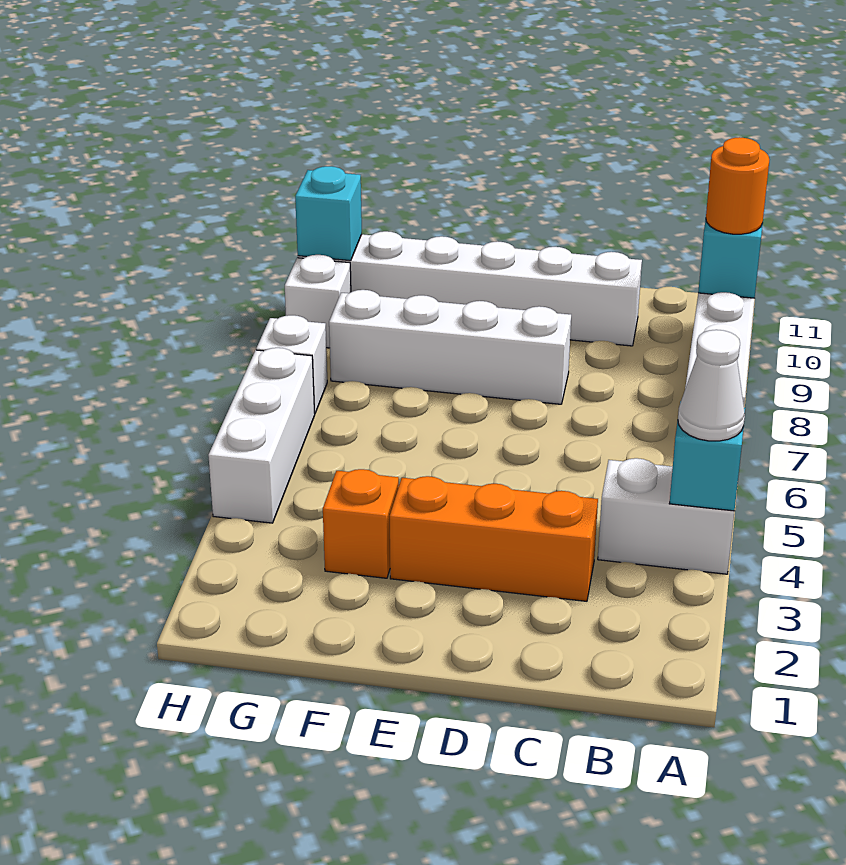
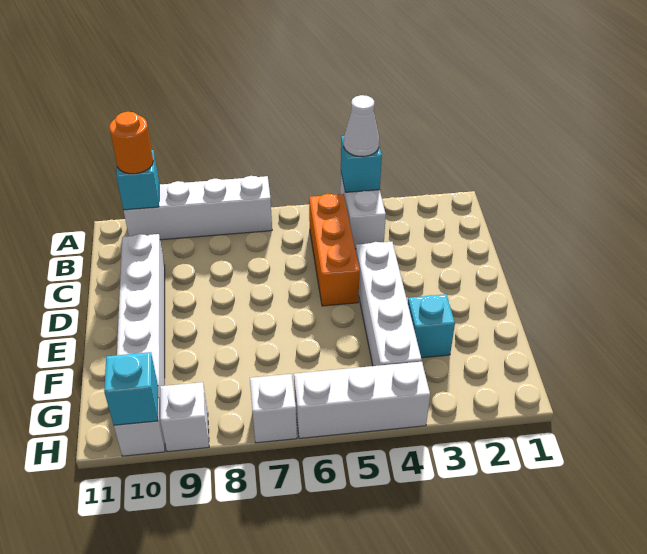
orange brick C3:E3 level 1 -> orange brick B5:D5 level 1
white brick D8:G8 level 1 -> white brick D4:G4 level 1
orange brick F3 level 1 -> cyan brick F3 level 1

